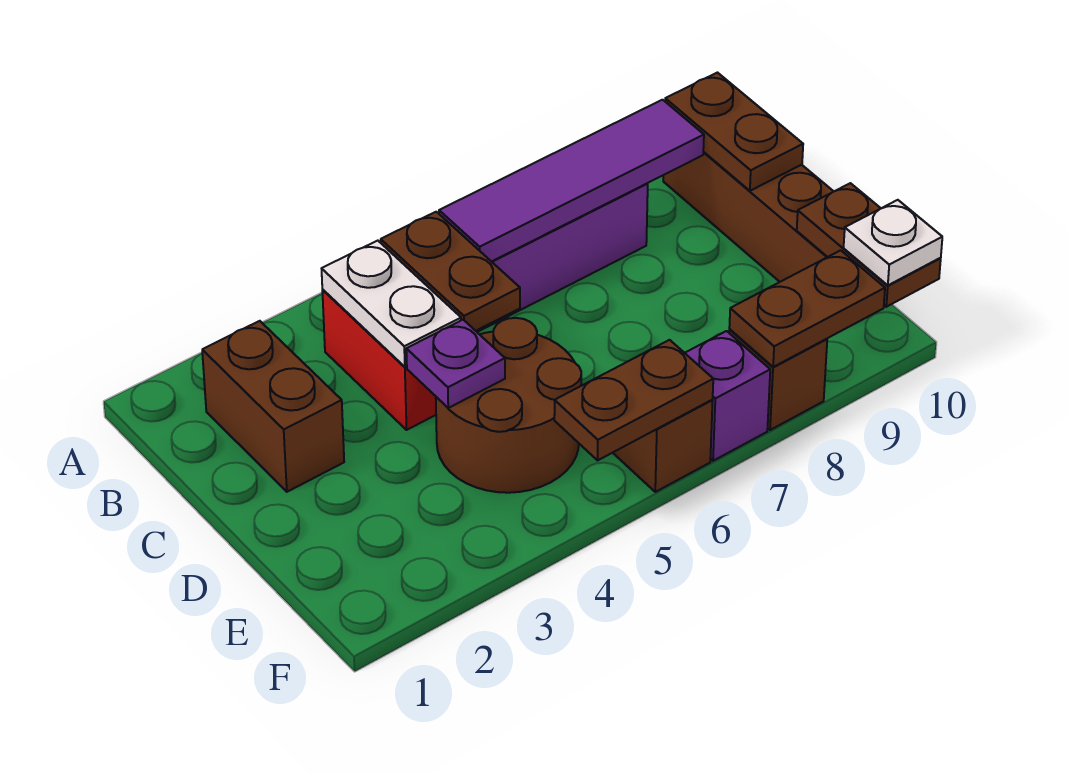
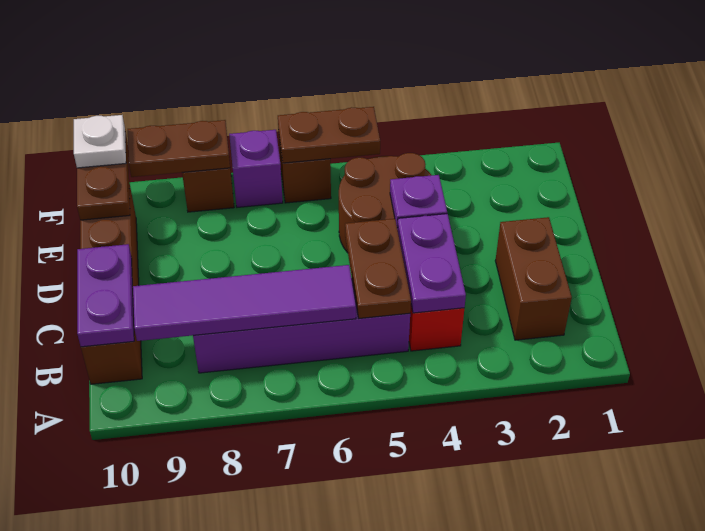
white plate B4:C4 level 2 -> purple plate B4:C4 level 2
brown plate B10:C10 level 2 -> purple plate B10:C10 level 2

